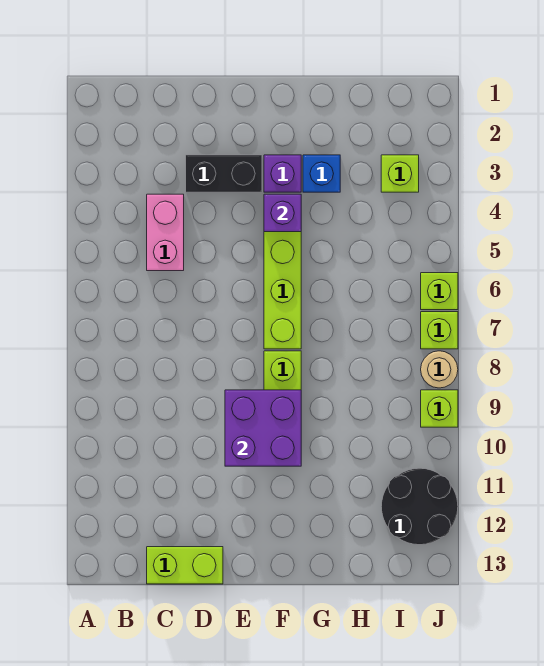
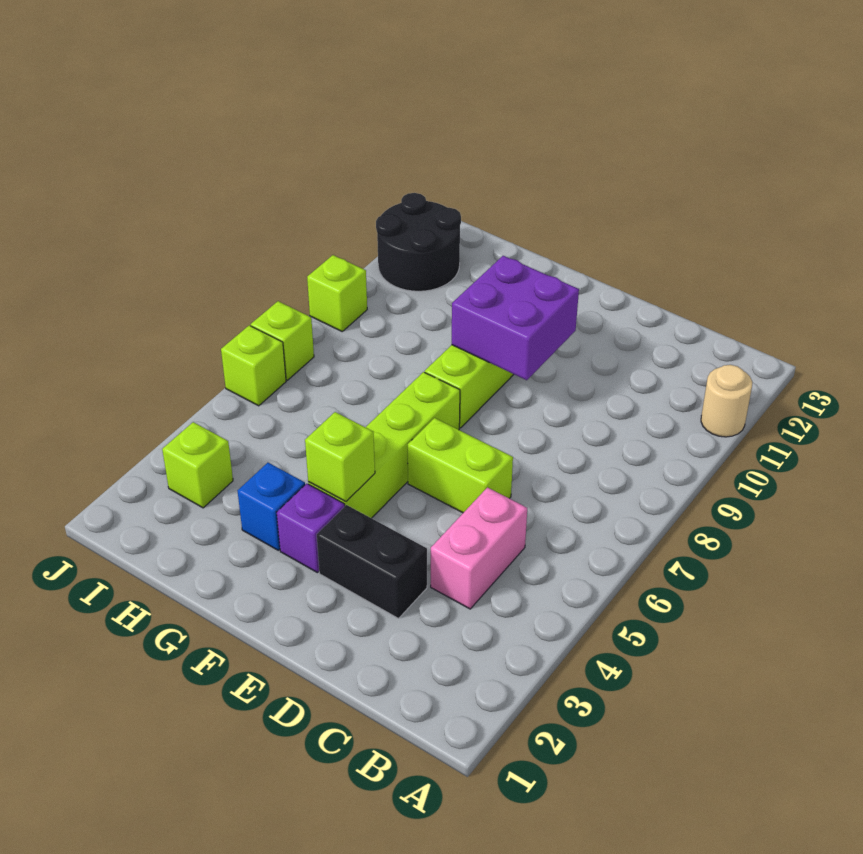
lime brick C13:D13 level 1 -> lime brick D6:E6 level 1
purple brick F4 level 2 -> lime brick F4 level 2
tan round brick J8 level 1 -> tan round brick A11 level 1

